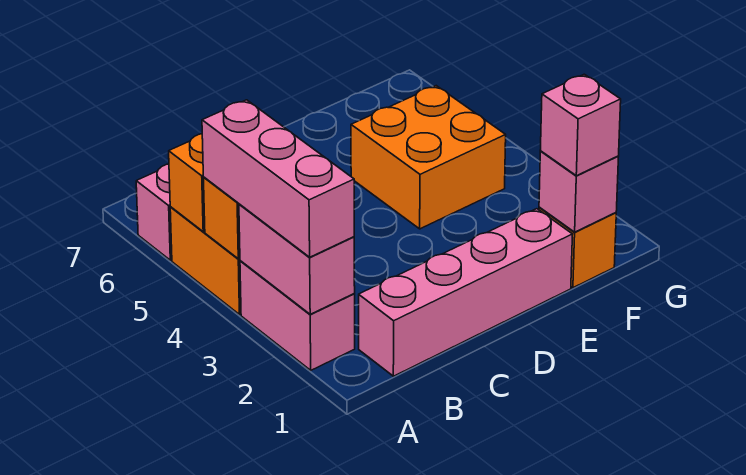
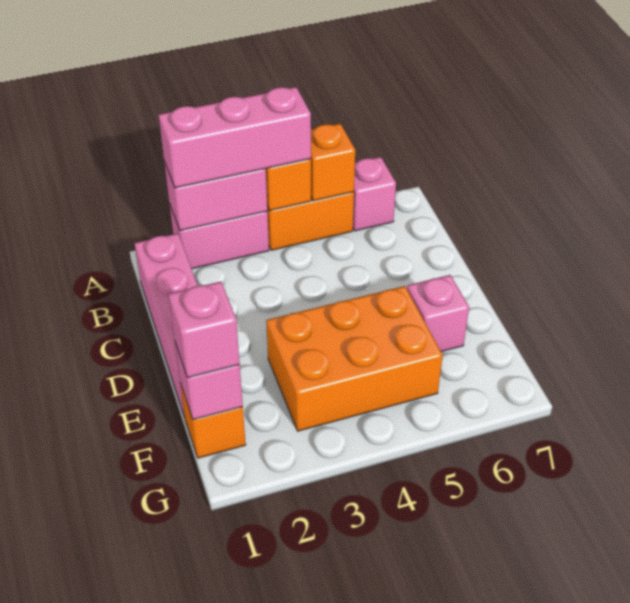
orange brick E4:F5 level 1 -> orange brick E3:F5 level 1
none -> pink brick E6 level 1

